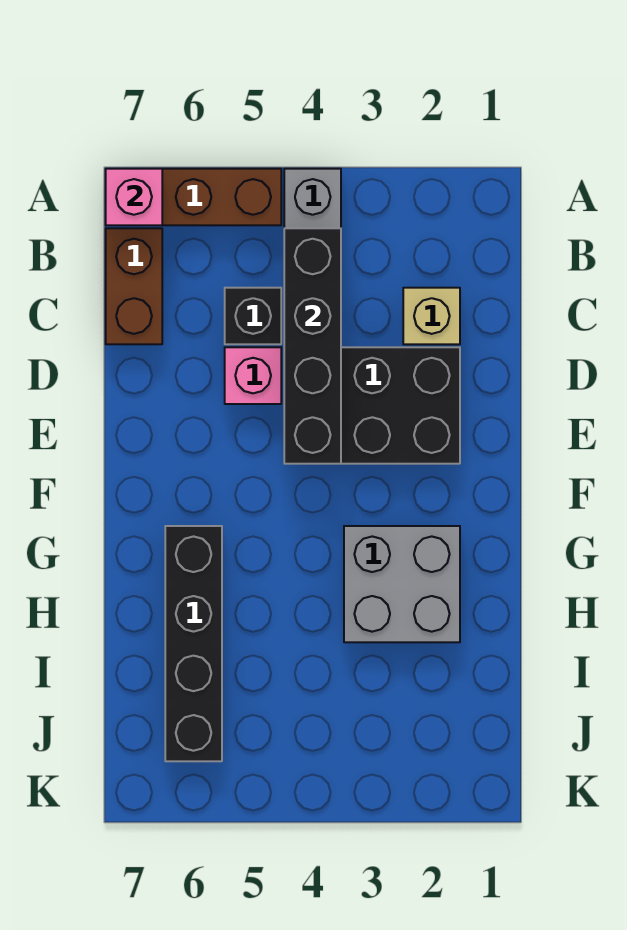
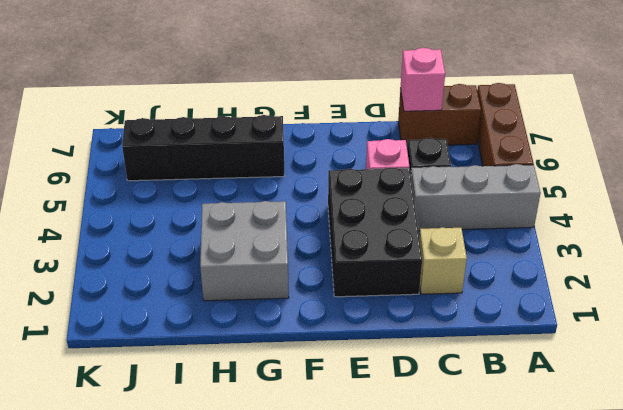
pink brick A7 level 2 -> pink brick C7 level 2
black brick B4:E4 level 2 -> none

